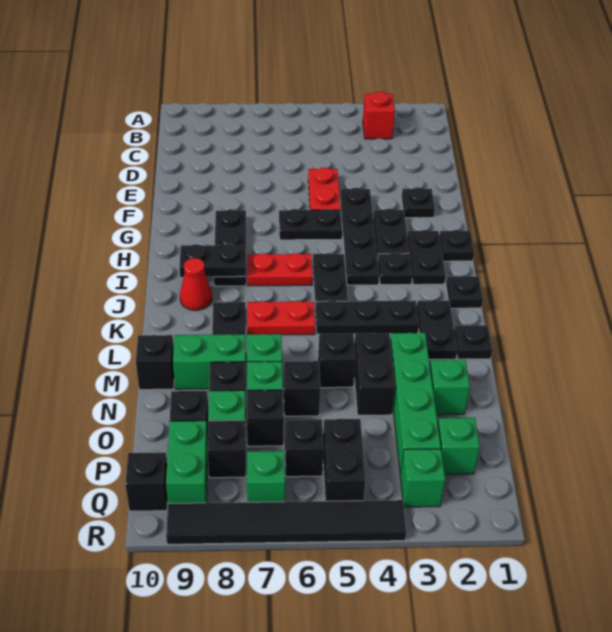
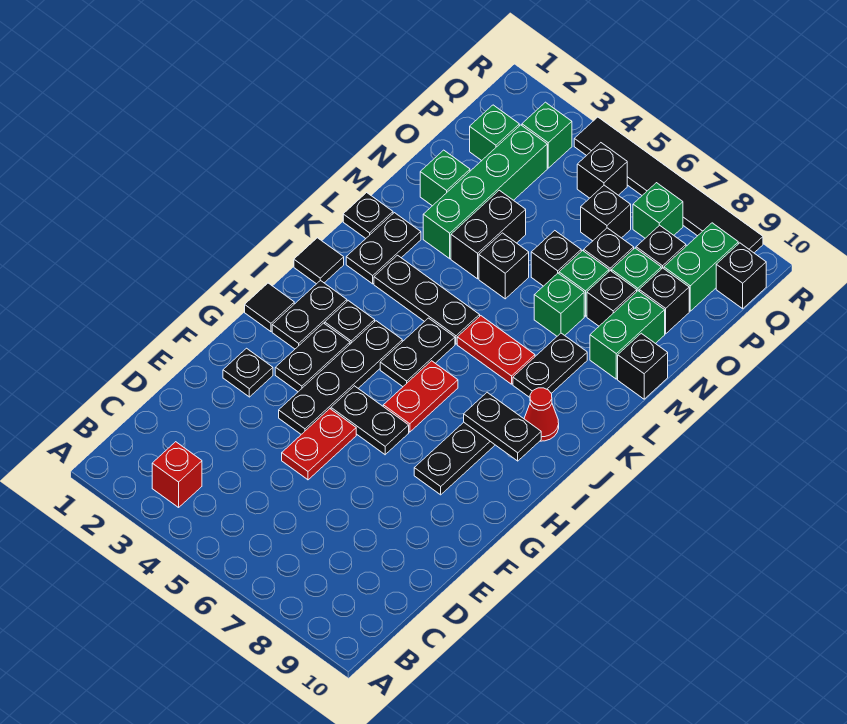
black plate H1 level 1 -> black tile H1 level 1
red plate I6:I7 level 1 -> red plate H6:I6 level 1
black plate J1 level 1 -> black tile J1 level 1
green brick M8:M9 level 1 -> green brick M9:N9 level 1
black brick P5:Q5 level 1 -> black brick Q5 level 1

